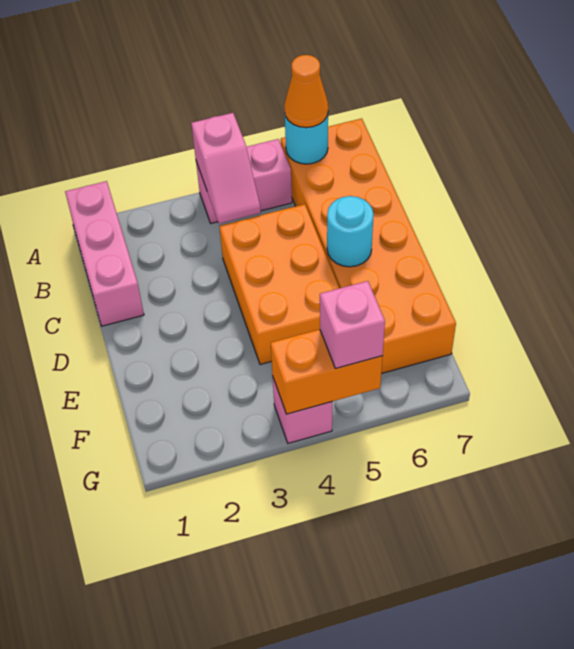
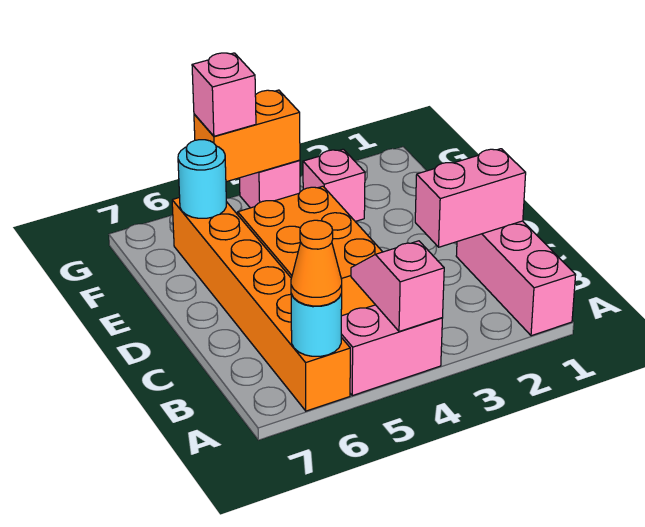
orange brick A6:F7 level 1 -> orange brick A6:F6 level 1
none -> pink brick C1:C2 level 2
cyan round brick D6 level 2 -> cyan round brick F6 level 2
none -> pink brick F3 level 1

